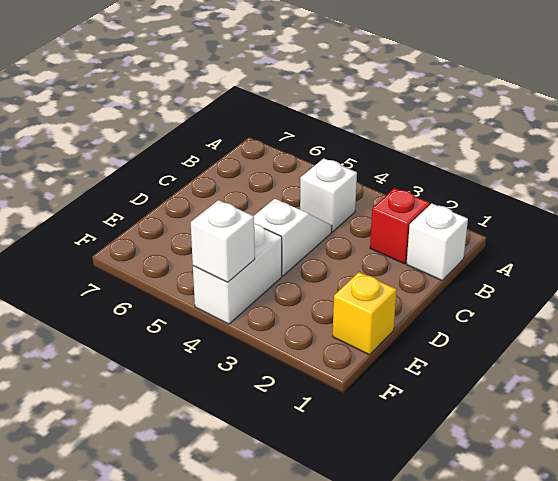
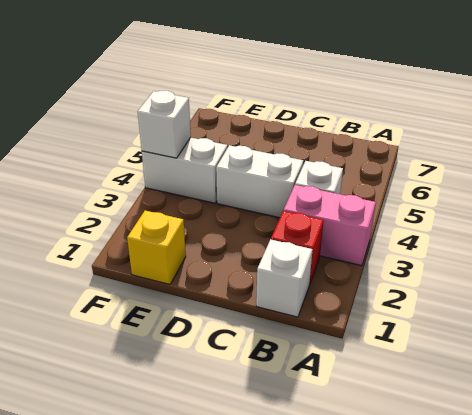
none -> pink brick A3:B3 level 1
white slope C4:D4 level 1 top D -> white brick C4:D4 level 1

